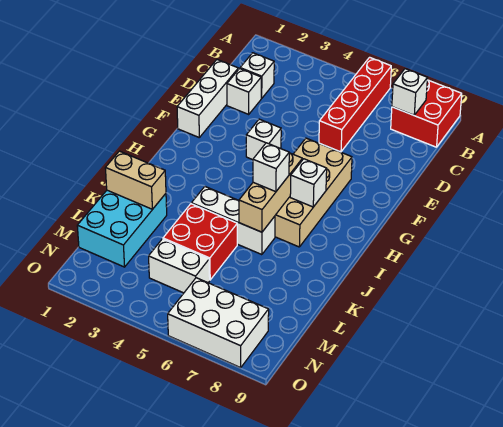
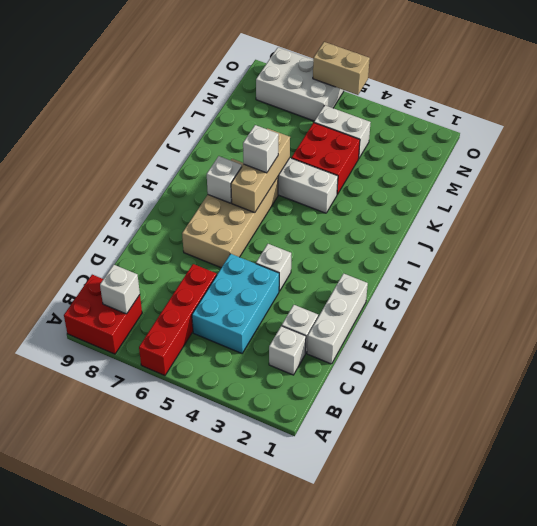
cyan brick K1:M2 level 1 -> cyan brick C4:E5 level 1
tan brick K1:K2 level 2 -> tan brick O5:O6 level 2

